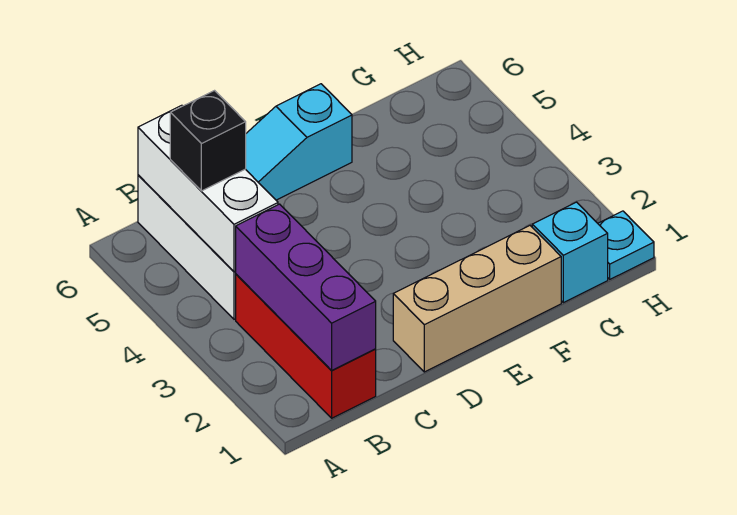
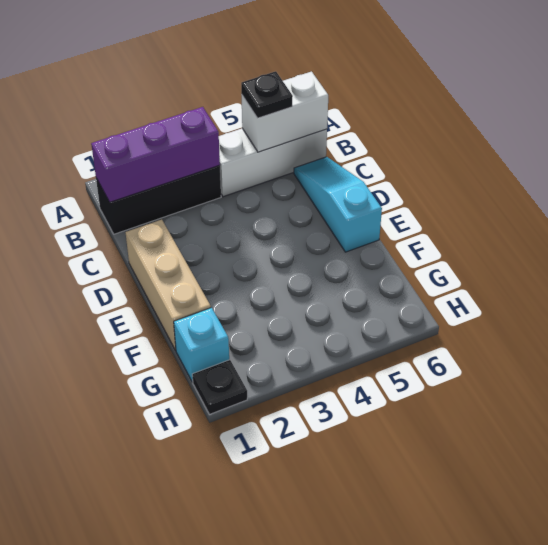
red brick B1:B3 level 1 -> black brick B1:B3 level 1
white brick B4:B6 level 2 -> white brick B5:B6 level 2
black brick B5 level 3 -> black plate B5 level 3
cyan plate H1 level 1 -> black plate H1 level 1

